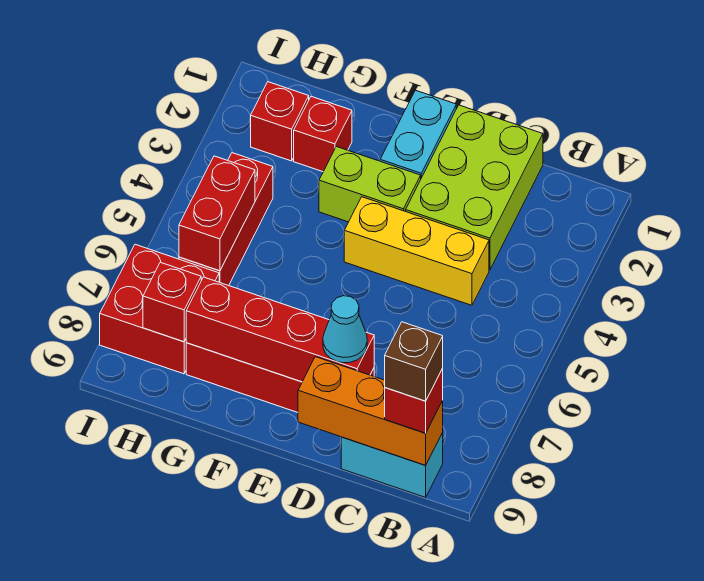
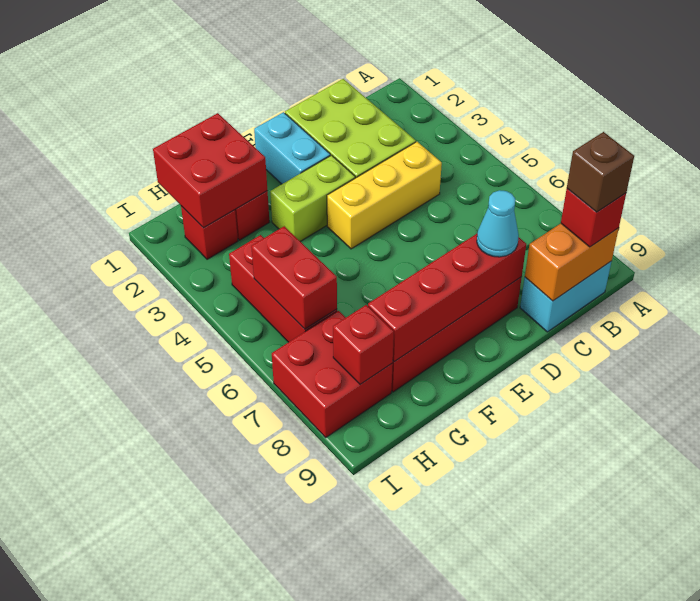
orange brick B9:D9 level 2 -> orange brick B9:C9 level 2
none -> red brick G1:H2 level 2

